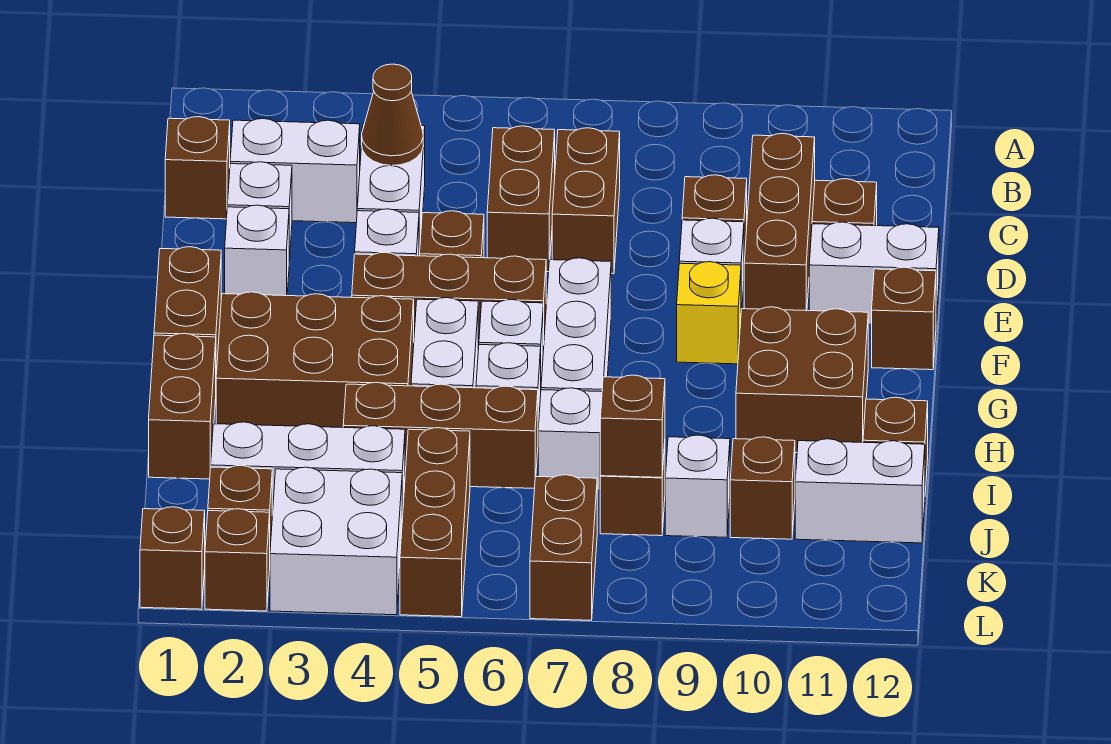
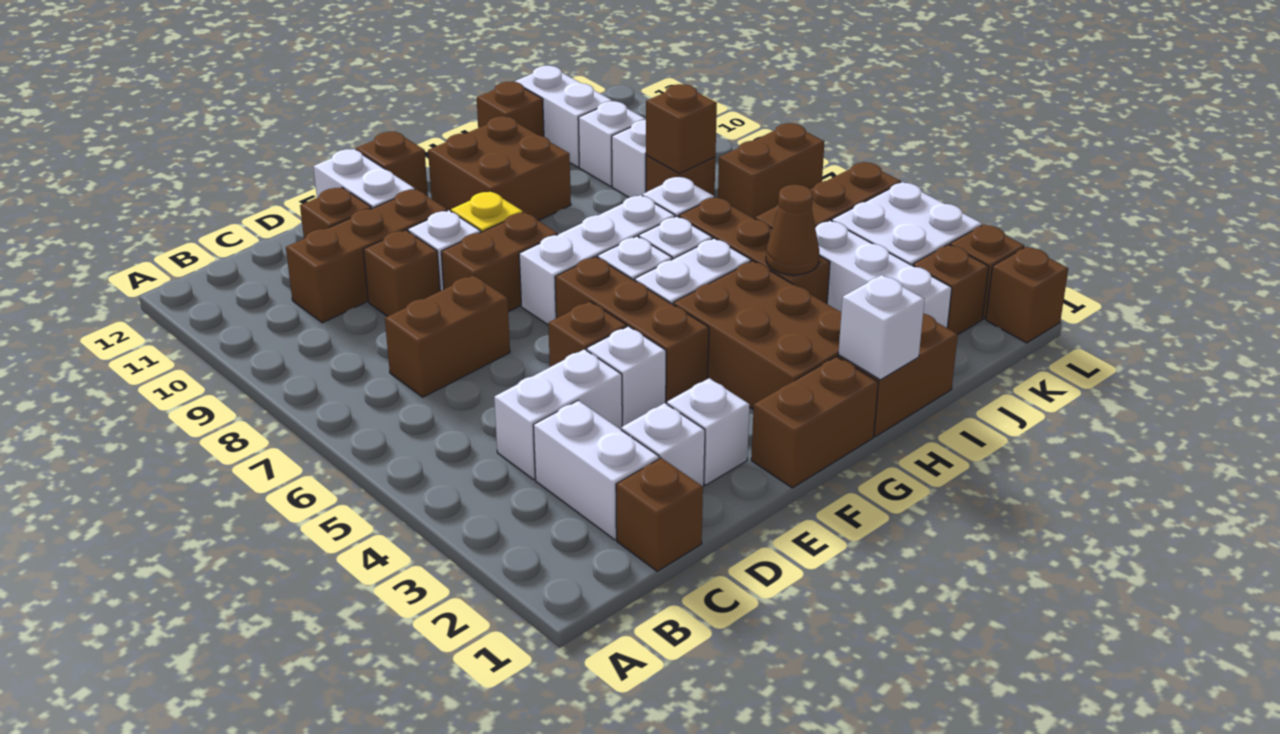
brown cone C4 level 2 -> brown cone I4 level 2
brown brick C6:D6 level 1 -> brown brick E8:F8 level 1
none -> white brick H1 level 2
brown brick J10 level 1 -> white brick J10 level 1

